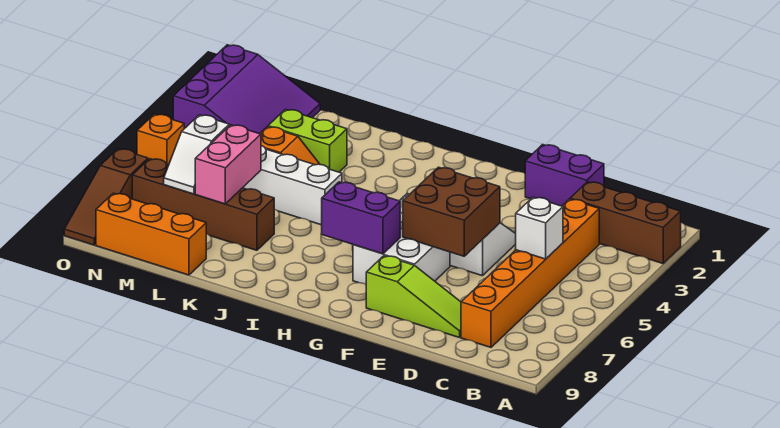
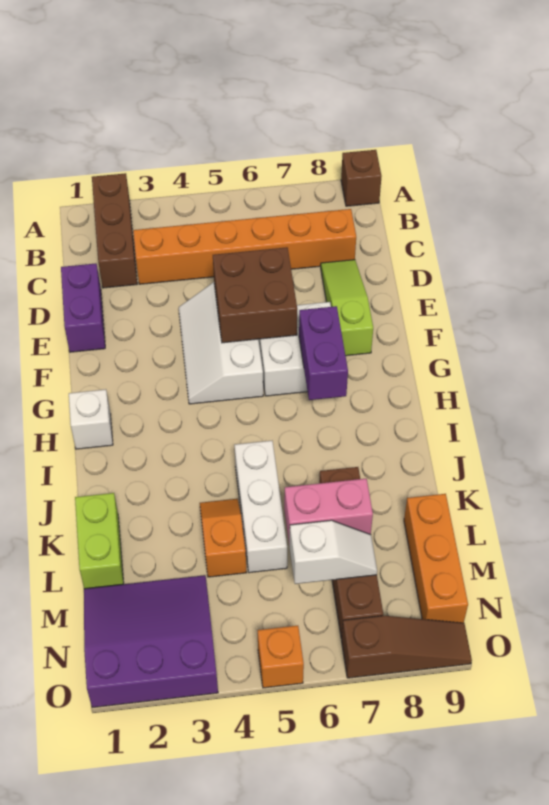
none -> brown brick A9 level 1
white brick C5 level 2 -> white brick H1 level 1
lime brick K3:L3 level 1 -> lime brick K1:L1 level 1

